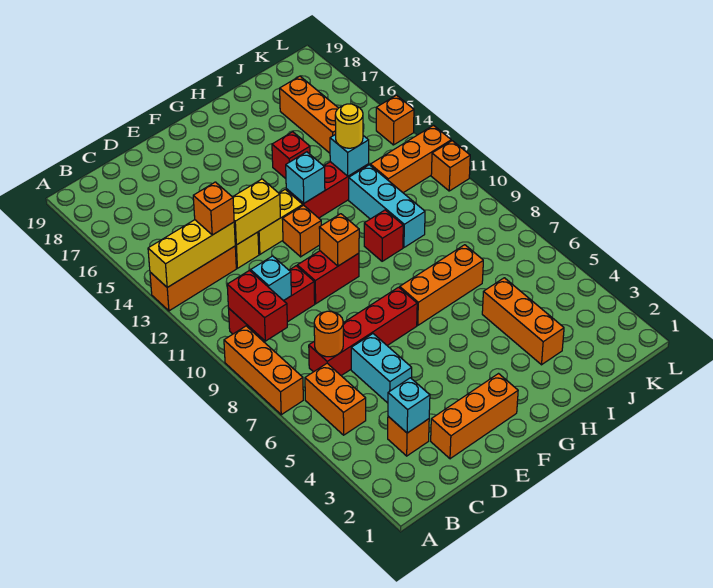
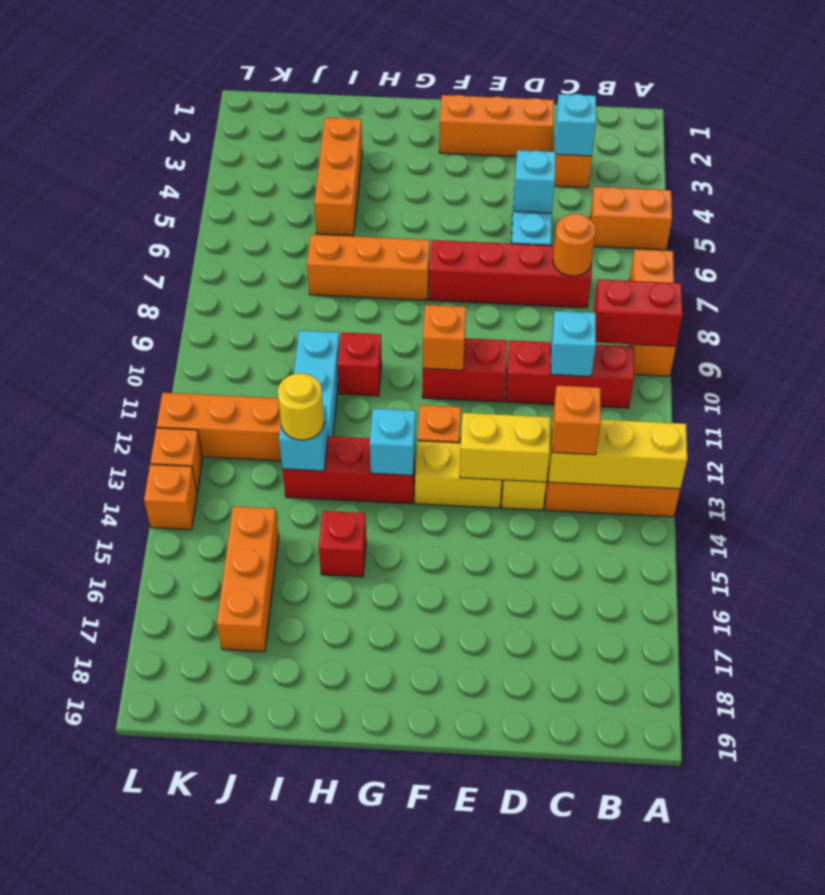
orange brick B5:B6 level 1 -> orange brick A5:B5 level 1
red brick B9:B10 level 2 -> red brick A9:B9 level 2
none -> cyan brick D5 level 2
orange brick L11 level 1 -> orange brick L13 level 1

